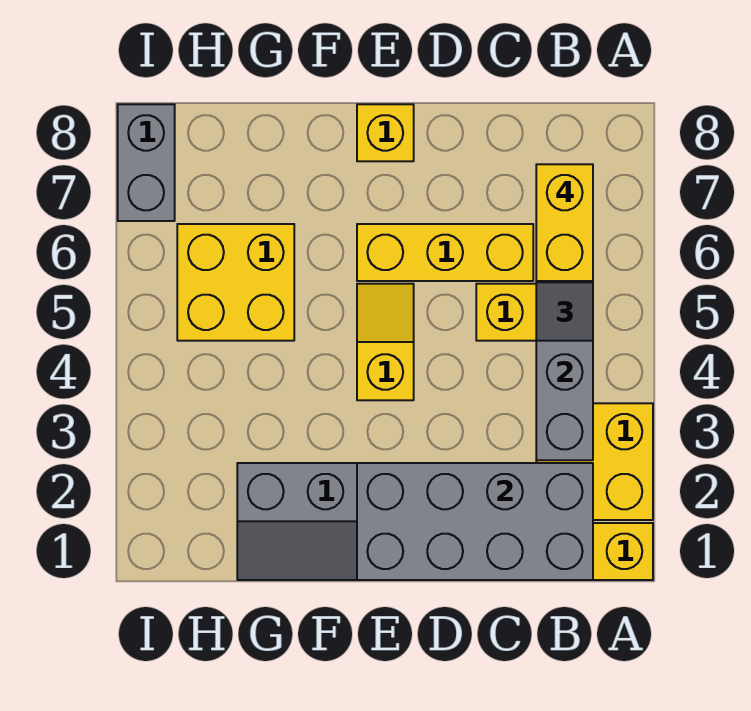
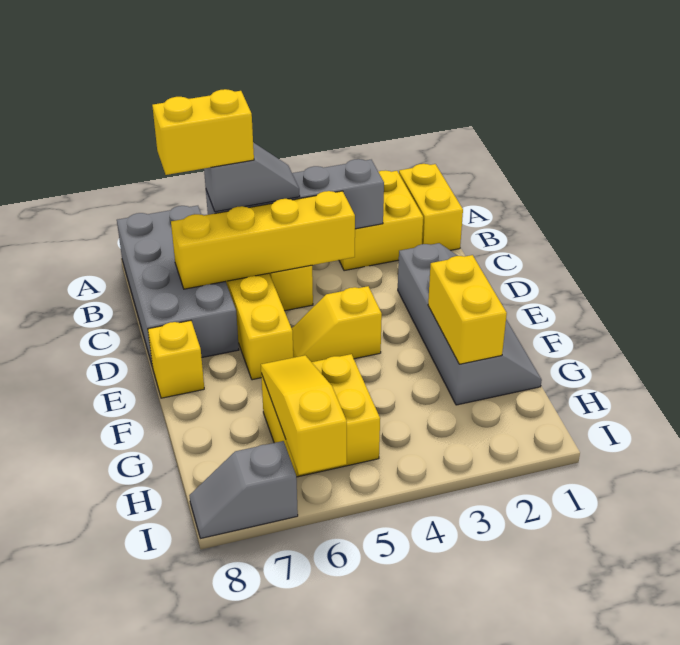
grey brick B1:E2 level 2 -> grey brick A7:D8 level 1
none -> yellow brick C4:C7 level 2
none -> yellow brick F2:G2 level 2
none -> yellow slope G6:I6 level 2 top I
grey brick I7:I8 level 1 -> grey slope I7:I8 level 1 top 7

